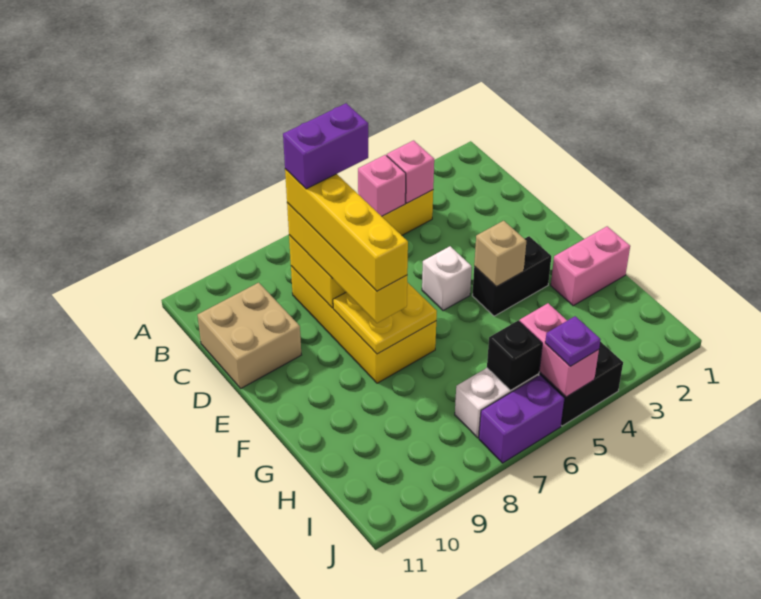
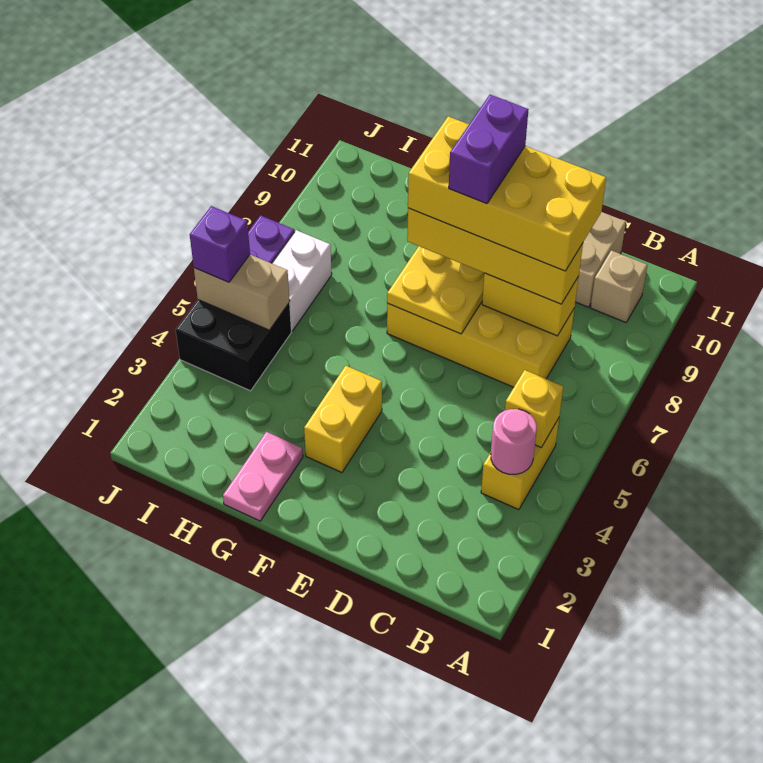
pink brick B4 level 2 -> pink round brick B4 level 2
pink brick B5 level 2 -> yellow brick B5 level 2
purple brick C7:C8 level 5 -> purple brick E8:E9 level 5
yellow brick C8:F8 level 4 -> yellow brick C8:F9 level 4
white brick E5 level 1 -> none
black brick F3:F4 level 1 -> yellow brick F3:F4 level 1
tan brick F4 level 2 -> tan brick B10 level 1
pink brick G1:G2 level 1 -> pink plate G1:G2 level 1
pink brick I5:J5 level 2 -> tan brick I5:J5 level 2
black brick I6 level 2 -> none
purple plate J5 level 3 -> purple brick J5 level 3

